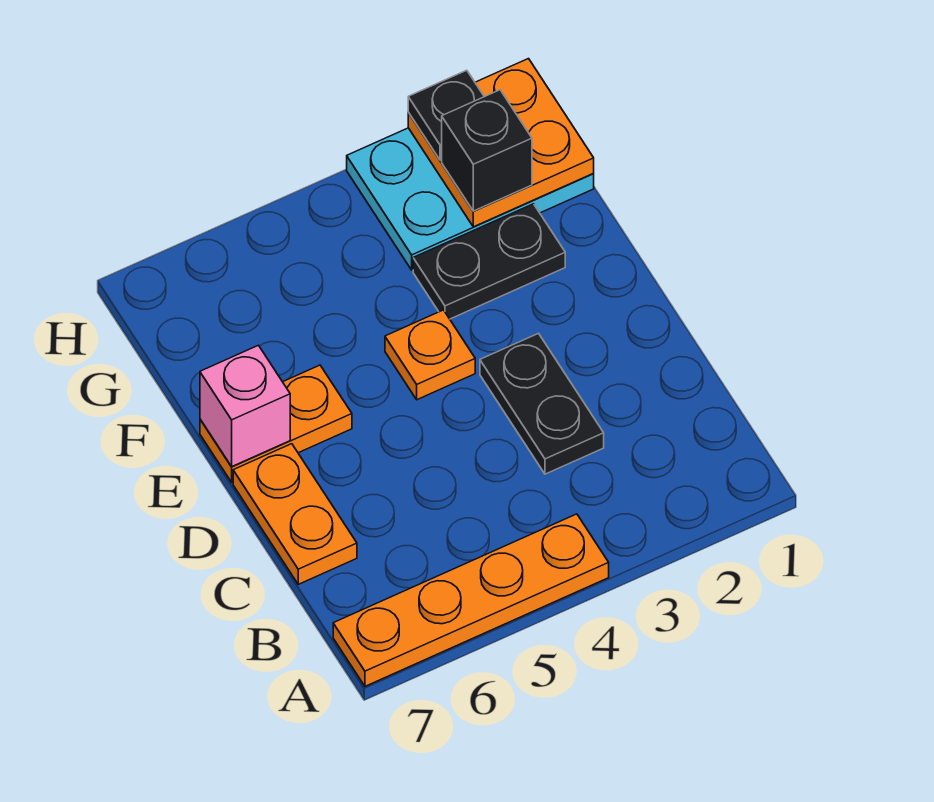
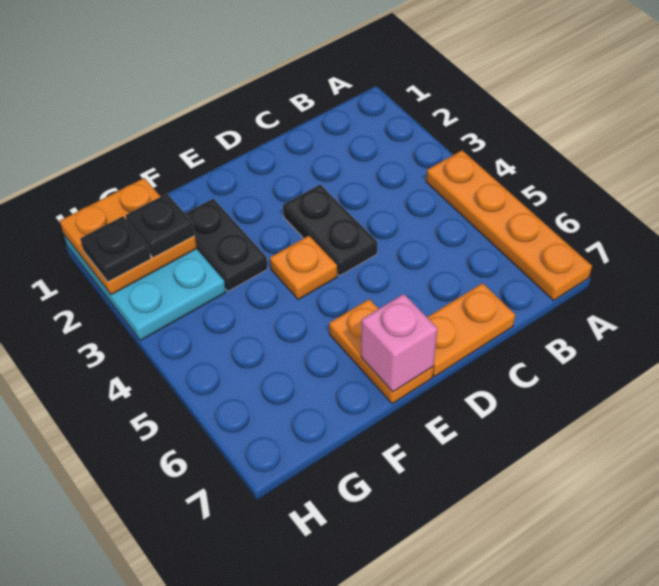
black plate C3:D3 level 1 -> black plate D3:D4 level 1
black brick G2 level 3 -> black plate G2 level 3

